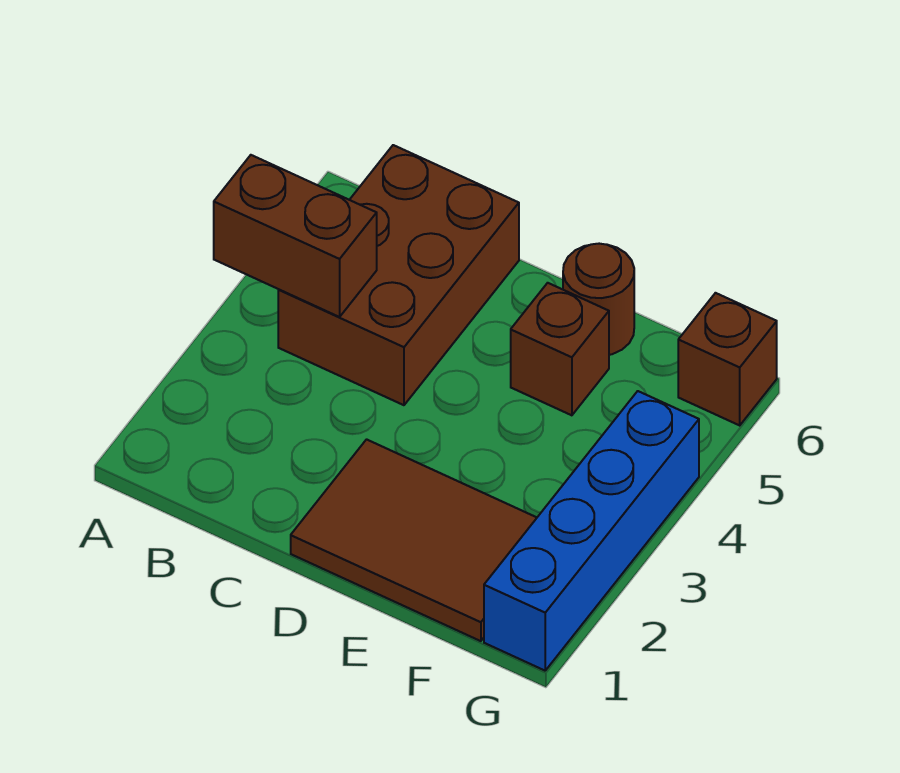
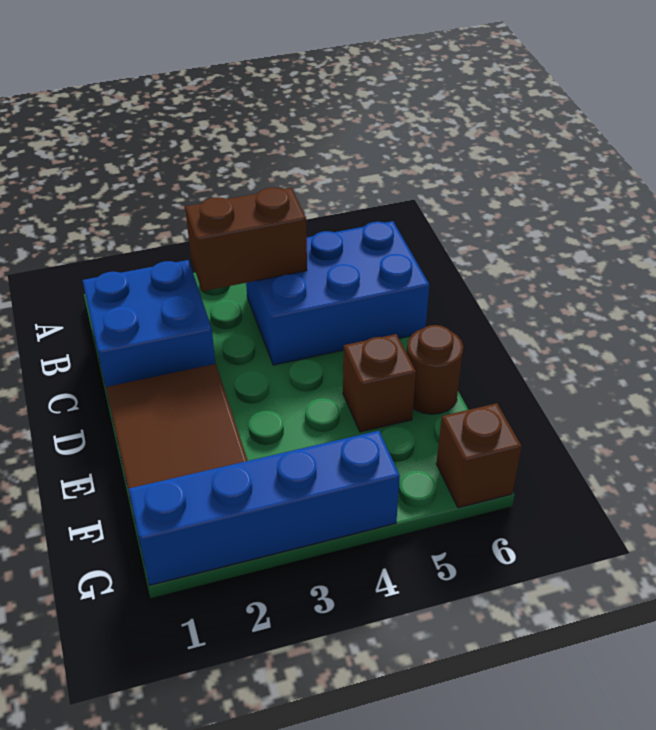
brown brick A4:B4 level 2 -> brown brick B3:B4 level 2
none -> blue brick B1:C2 level 1
brown brick B4:C6 level 1 -> blue brick B4:C6 level 1

